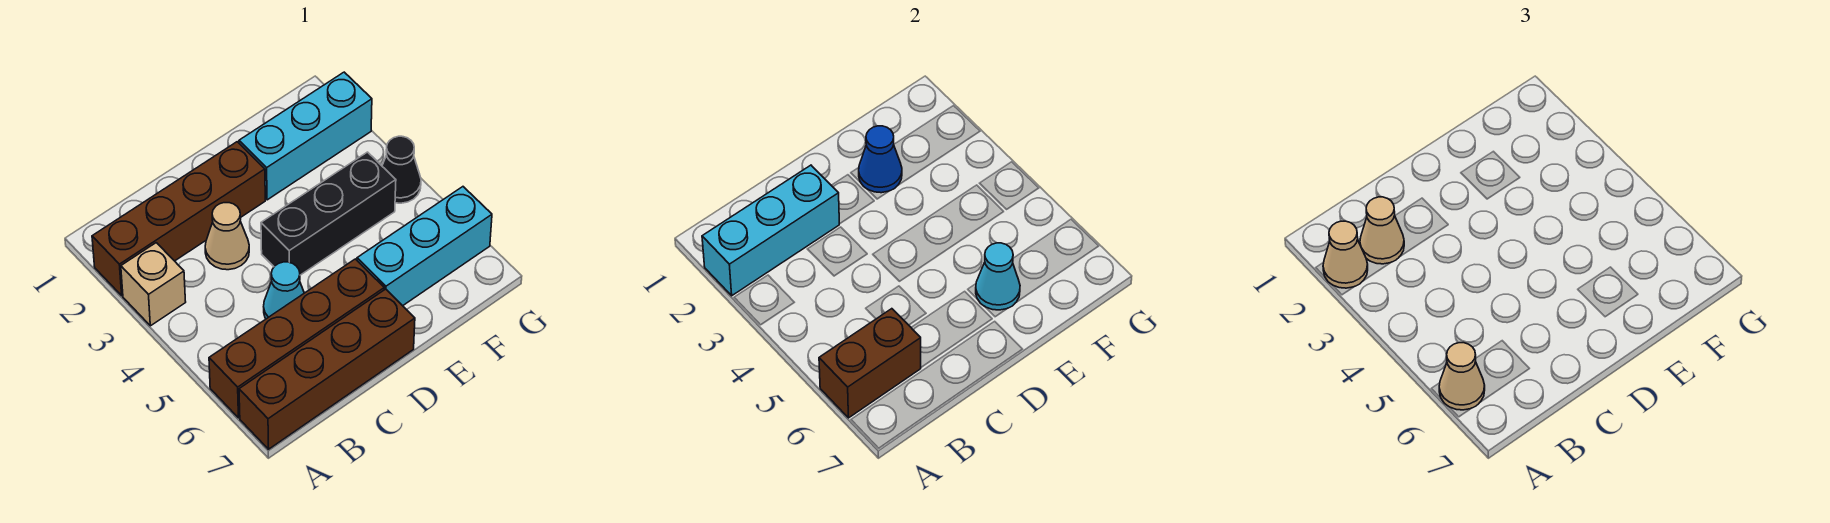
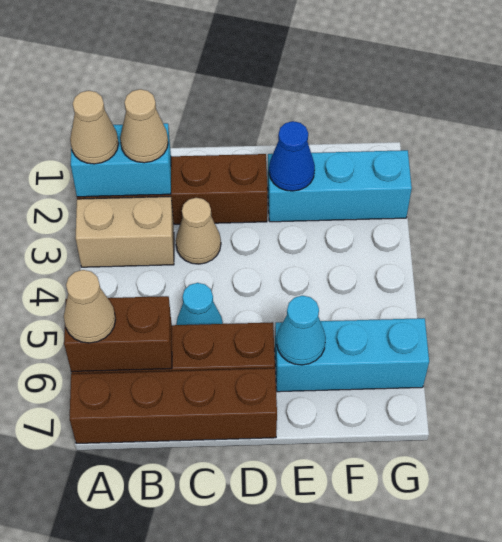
cyan brick A2:C2 level 2 -> cyan brick A2:B2 level 2
tan brick A3 level 1 -> tan brick A3:B3 level 1
black brick D4:F4 level 1 -> none
black cone G4 level 1 -> none

